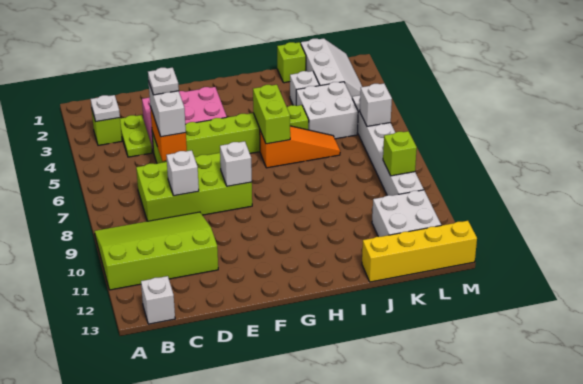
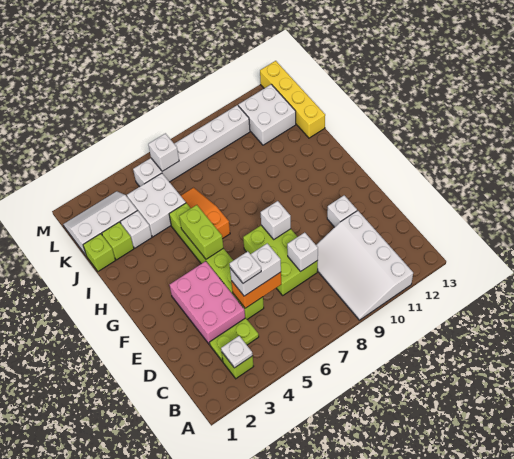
lime slope A9:D11 level 1 top 11 -> white slope A9:D11 level 1 top 11
white brick B13 level 1 -> white brick E11 level 1
lime brick C7:F8 level 1 -> lime brick D7:F8 level 1
lime brick H5:H6 level 2 -> lime brick G5:H5 level 2
lime brick L9 level 2 -> lime brick J2 level 1

